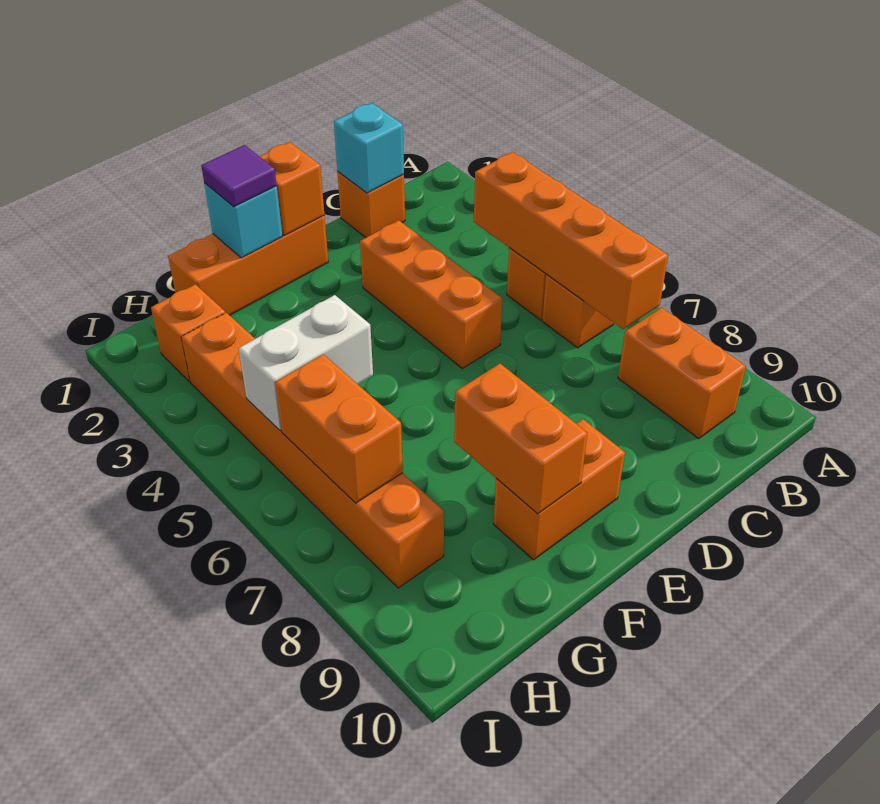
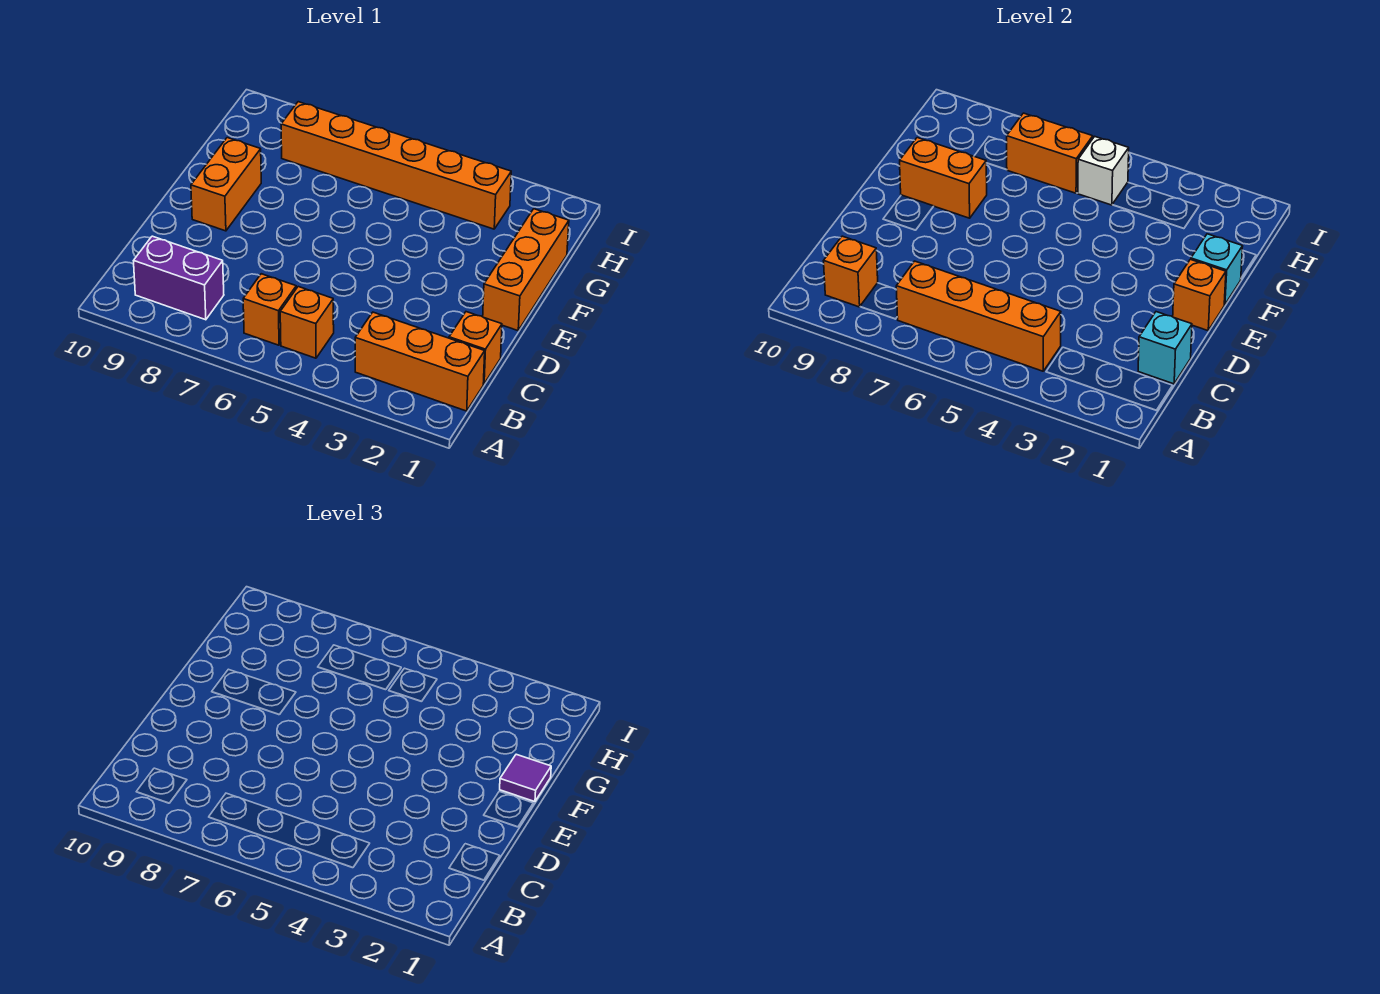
orange brick B8:B9 level 1 -> purple brick B8:B9 level 1
orange brick D3:D5 level 1 -> orange brick B1:B3 level 1
white brick G5:H5 level 2 -> white brick H5 level 2
orange brick H2 level 1 -> orange brick B9 level 2

